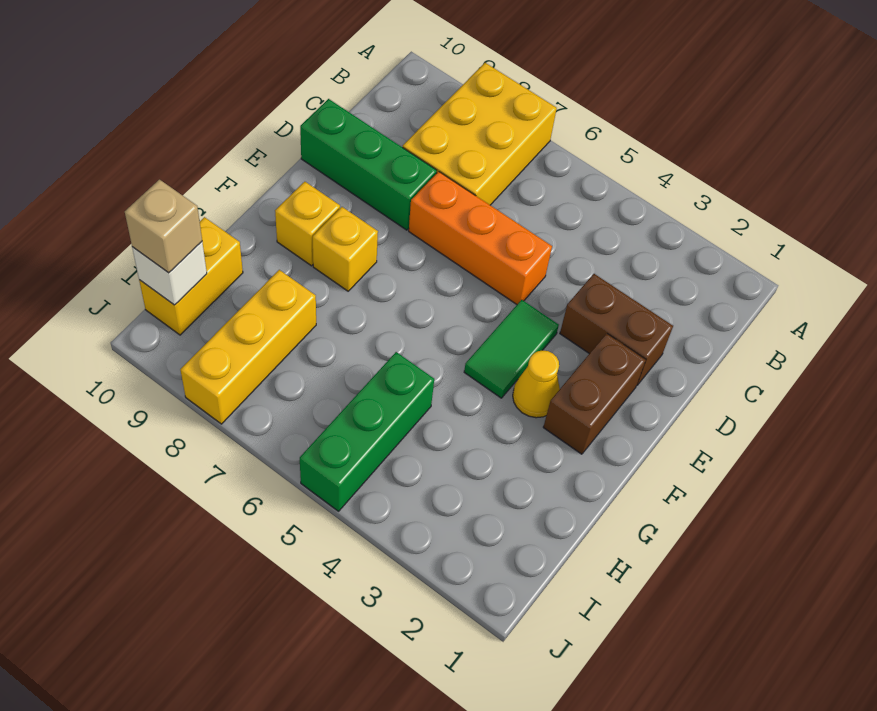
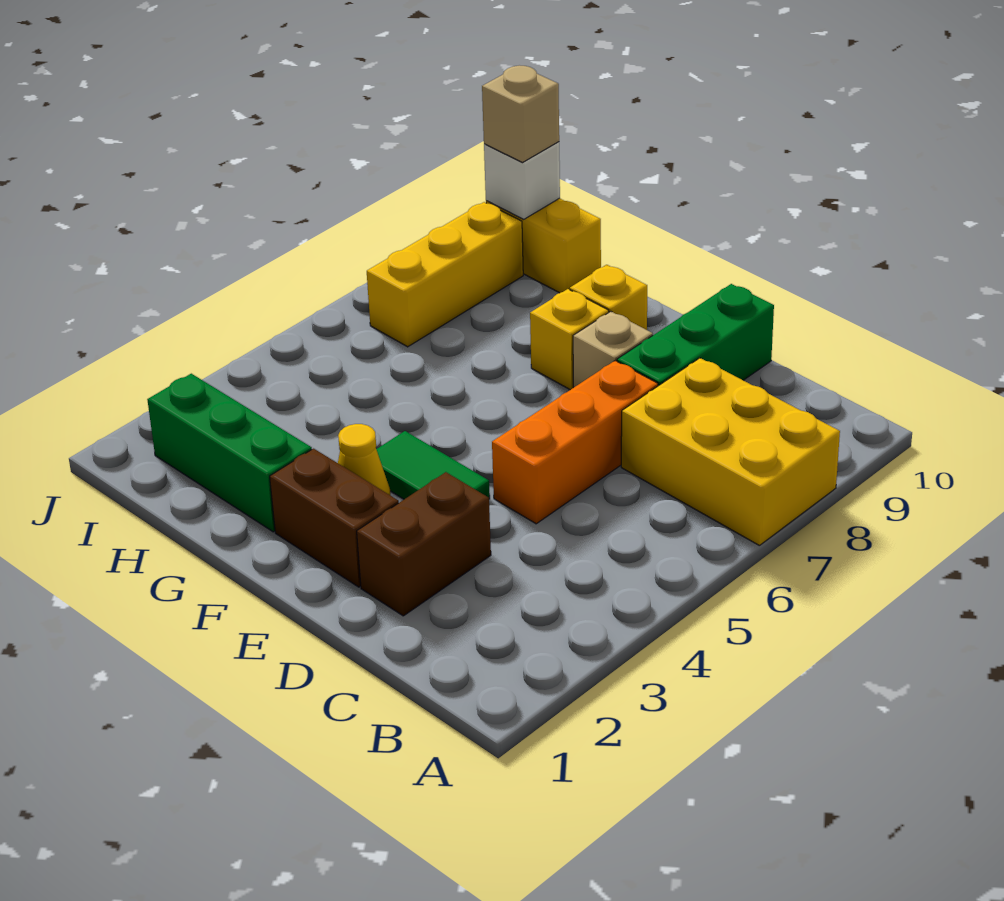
none -> tan brick E8 level 1
green brick H5:J5 level 1 -> green brick G2:I2 level 1
yellow brick H8:J8 level 1 -> yellow brick I7:I9 level 1

